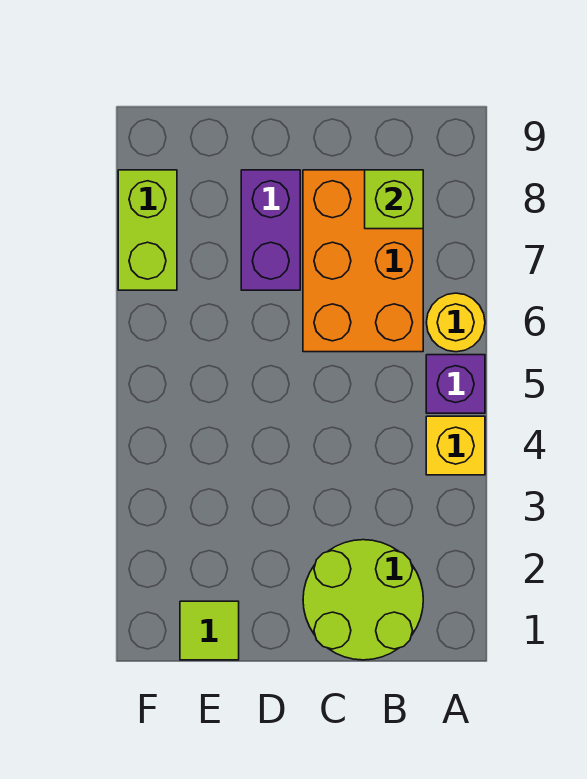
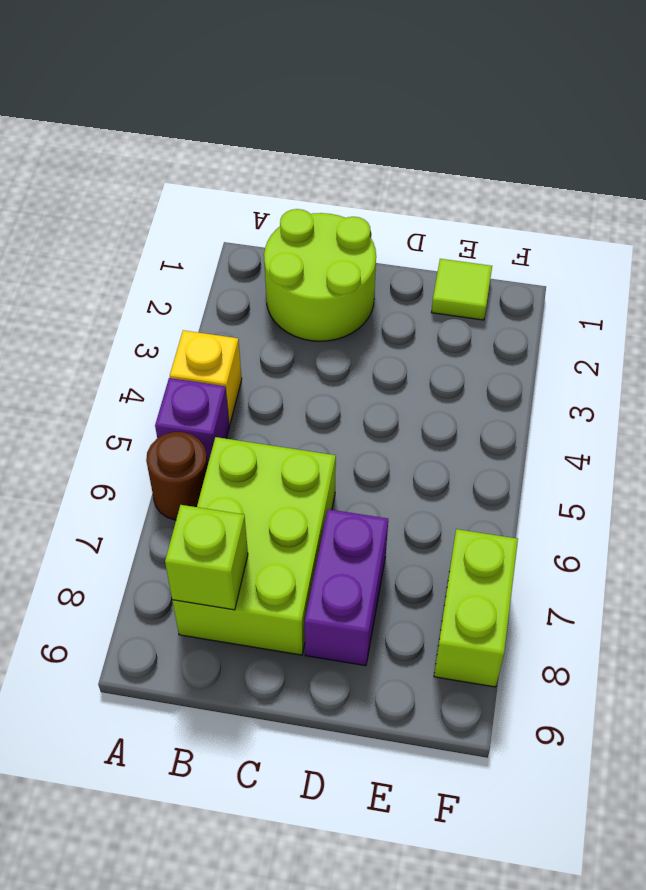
yellow round brick A6 level 1 -> brown round brick A6 level 1
orange brick B6:C8 level 1 -> lime brick B6:C8 level 1

